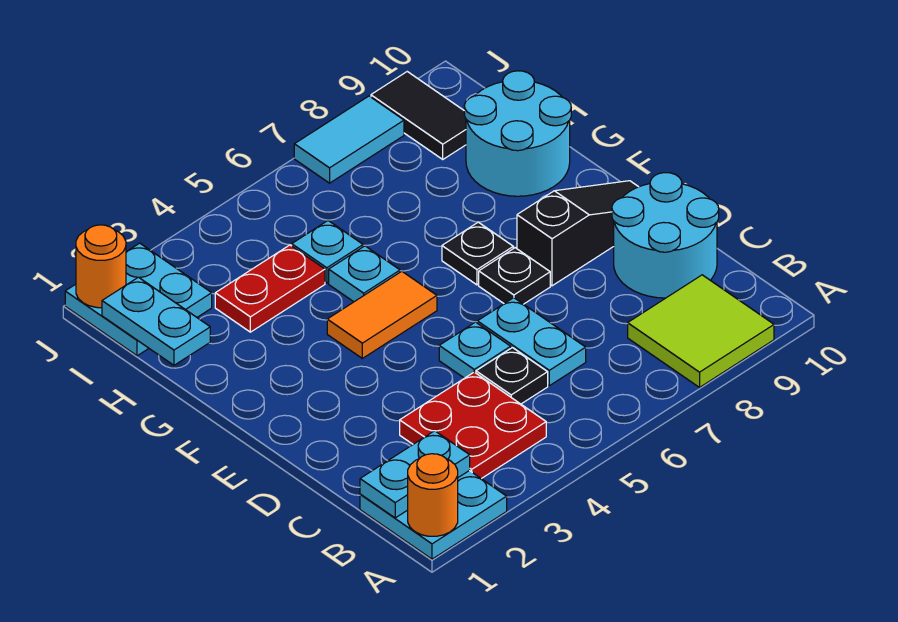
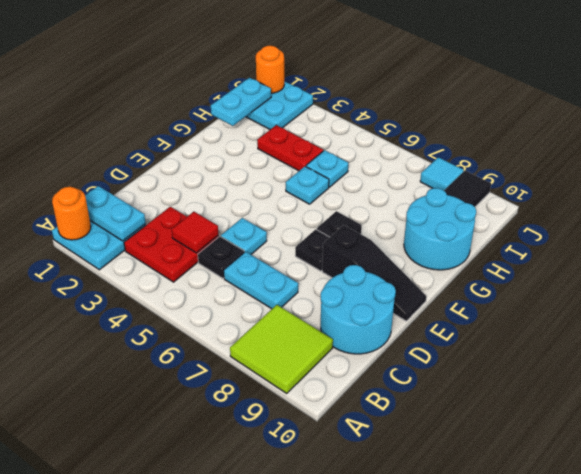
none -> red tile C4 level 2
cyan plate C6:D6 level 1 -> cyan plate C6:C7 level 1
orange tile F4:F5 level 1 -> none
cyan tile J7:J8 level 1 -> cyan tile J8 level 1

